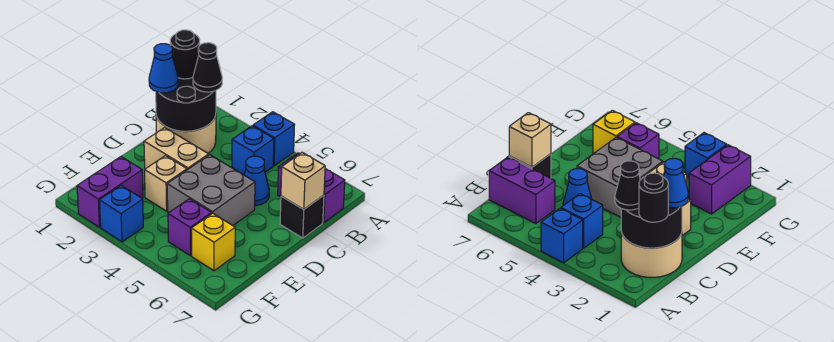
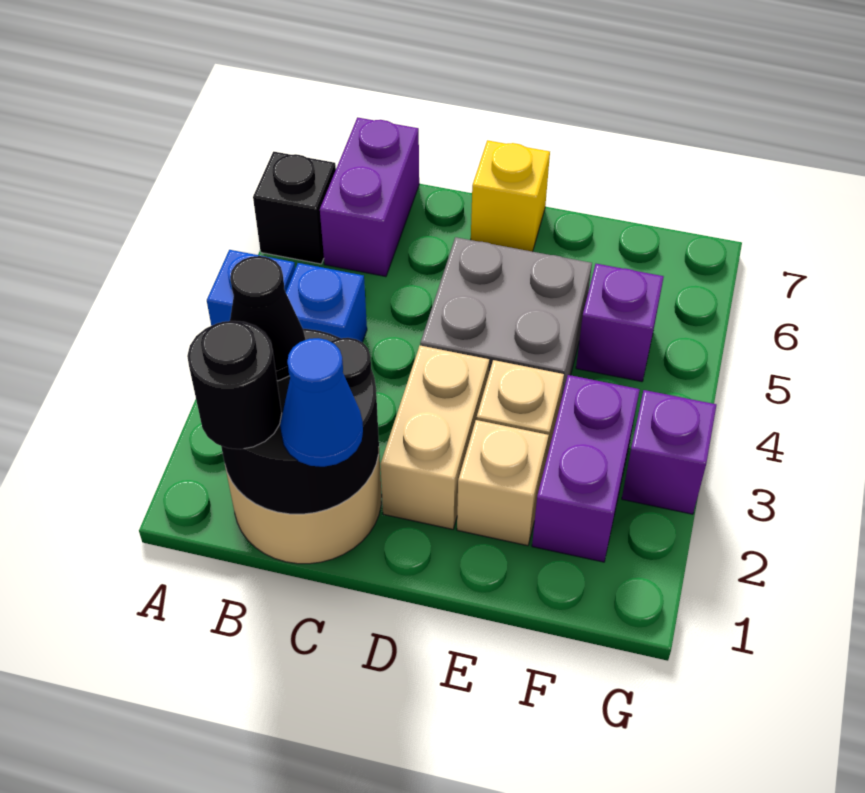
blue cone C5 level 1 -> none
black brick C7 level 1 -> black brick A6 level 1
tan brick C7 level 2 -> tan brick E2 level 1
purple brick F2:G2 level 1 -> purple brick F2:F3 level 1
yellow brick F6 level 1 -> yellow brick D7 level 1
blue brick G3 level 1 -> purple brick G3 level 1

